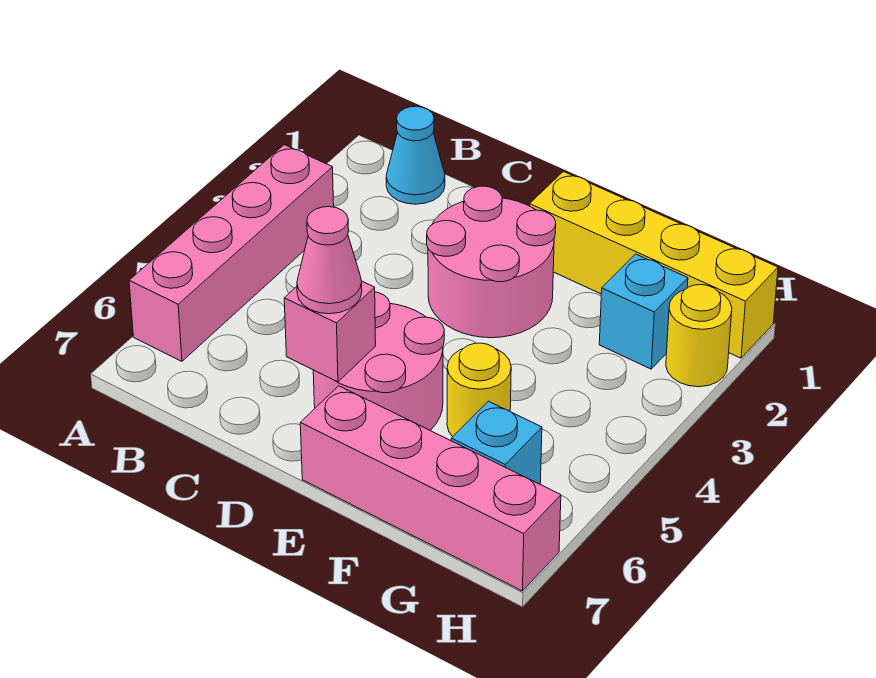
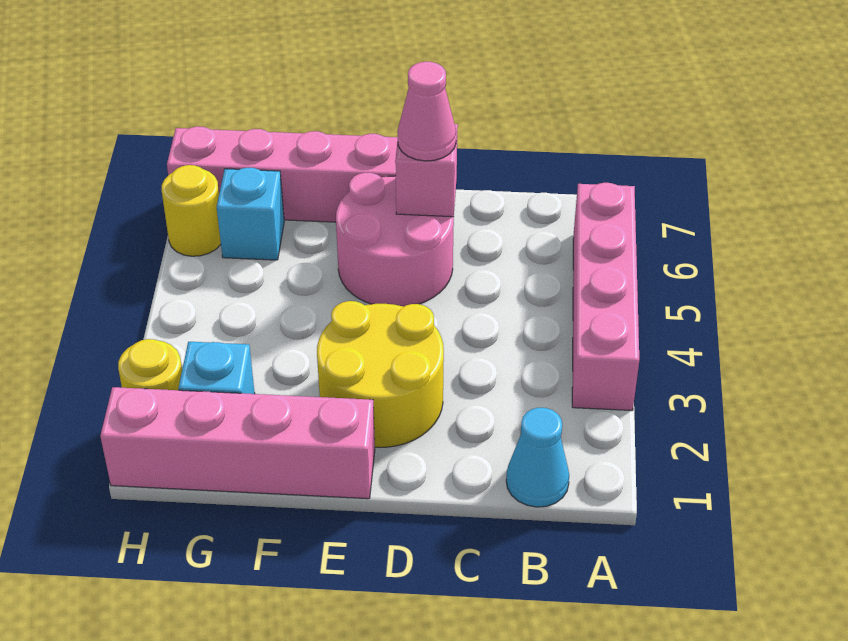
pink round brick D2:E3 level 1 -> yellow round brick D2:E3 level 1
yellow brick E1:H1 level 1 -> pink brick E1:H1 level 1
yellow round brick F5 level 1 -> yellow round brick H6 level 1

